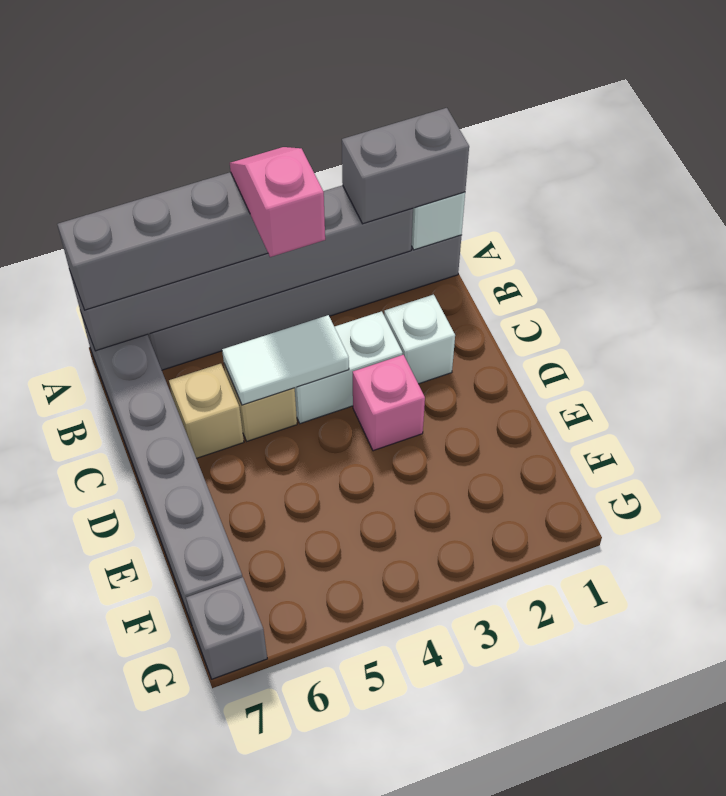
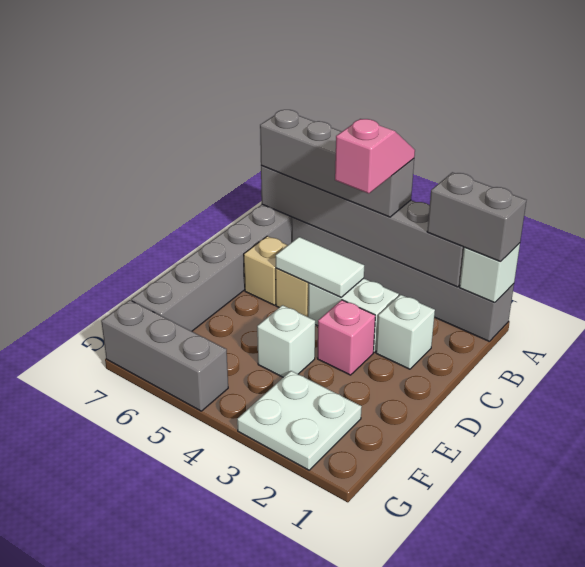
none -> white brick E4 level 1
none -> white plate F2:G3 level 1
grey brick G7 level 1 -> grey brick G5:G7 level 1

